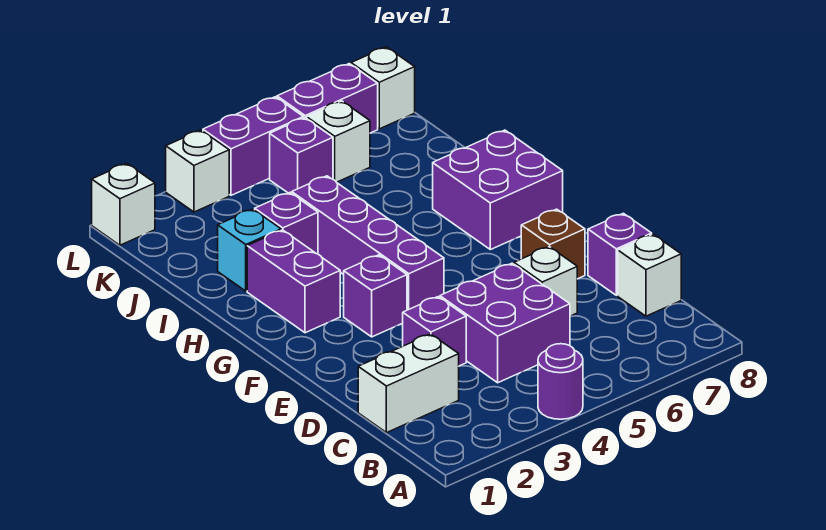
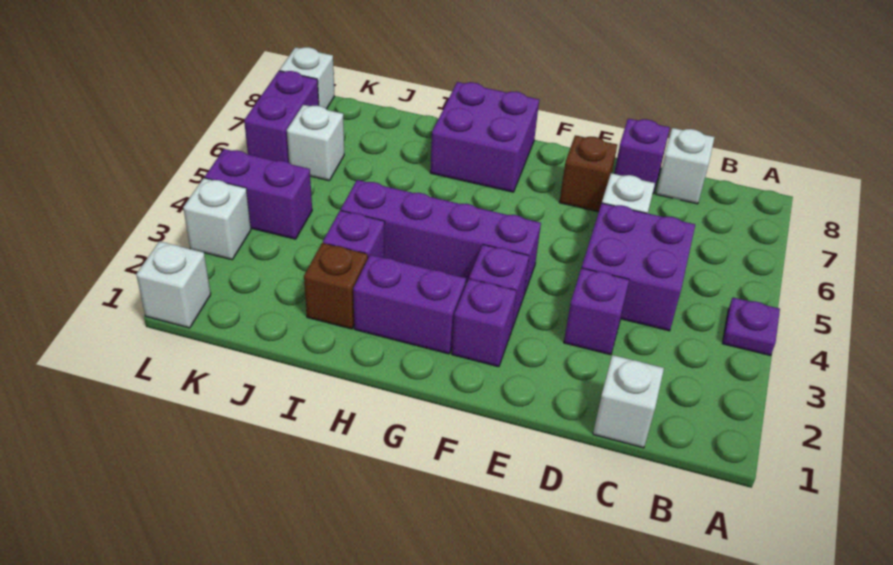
purple round brick A4 level 1 -> purple plate A4 level 1
white brick C1:C2 level 1 -> white brick C1 level 1
cyan brick I2 level 1 -> brown brick I2 level 1
purple brick K5 level 1 -> purple brick F2 level 1
purple brick L4:L5 level 1 -> purple brick K4:L4 level 1

